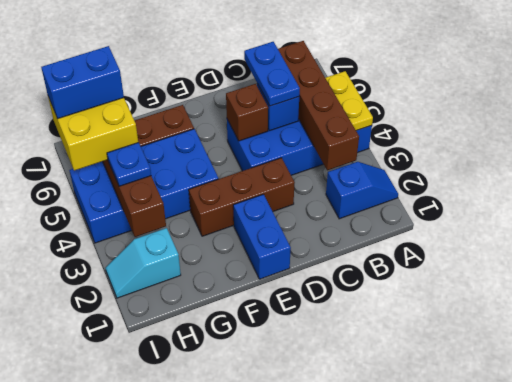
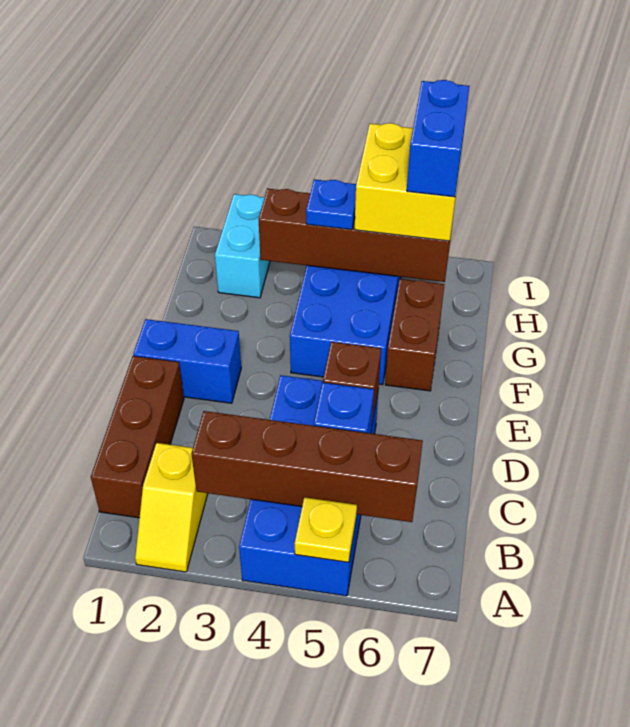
blue slope A2:B2 level 1 top B -> yellow slope A2:B2 level 1 top B
yellow plate A4:A5 level 2 -> yellow plate A5 level 2
blue plate C5:C6 level 3 -> none
brown brick D3:F3 level 1 -> brown brick B1:D1 level 1
cyan slope H2:I2 level 1 top H -> cyan brick H2:I2 level 1

